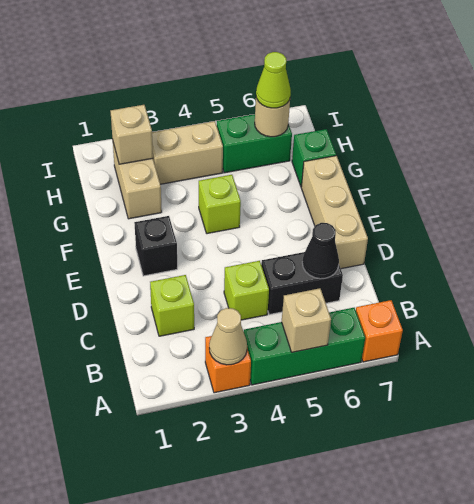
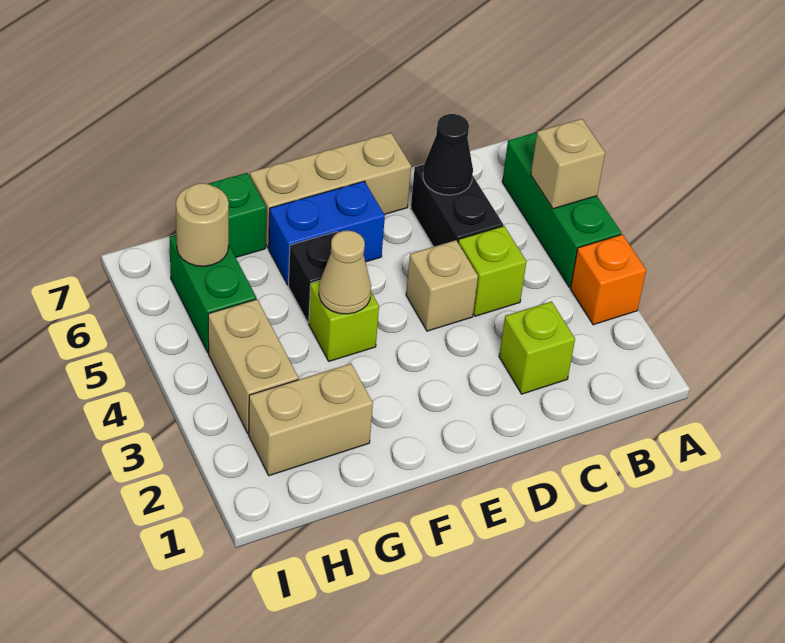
tan cone A3 level 2 -> tan cone F4 level 2
orange brick A7 level 1 -> none
black brick E2 level 1 -> black brick F5 level 1
none -> blue brick E6:F6 level 1
tan brick H2 level 2 -> tan brick D4 level 1
lime cone H6 level 3 -> none

